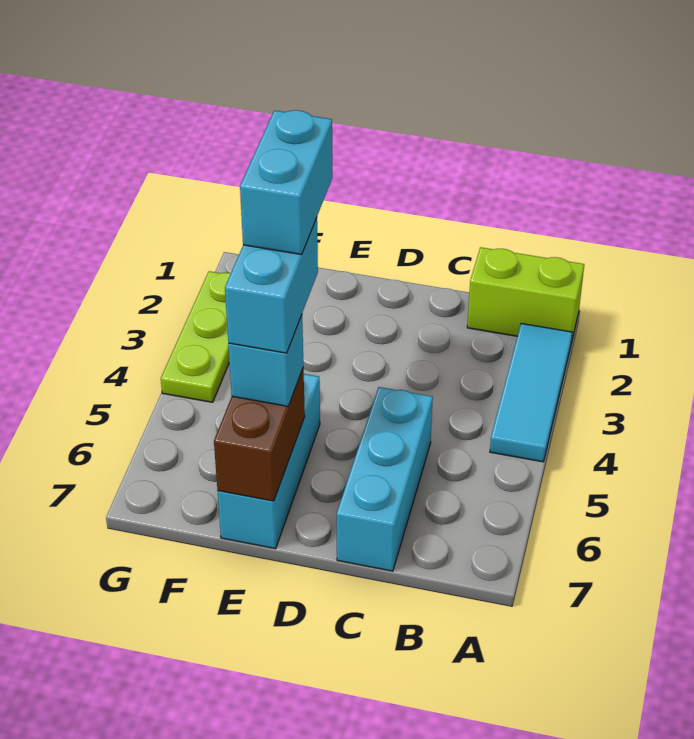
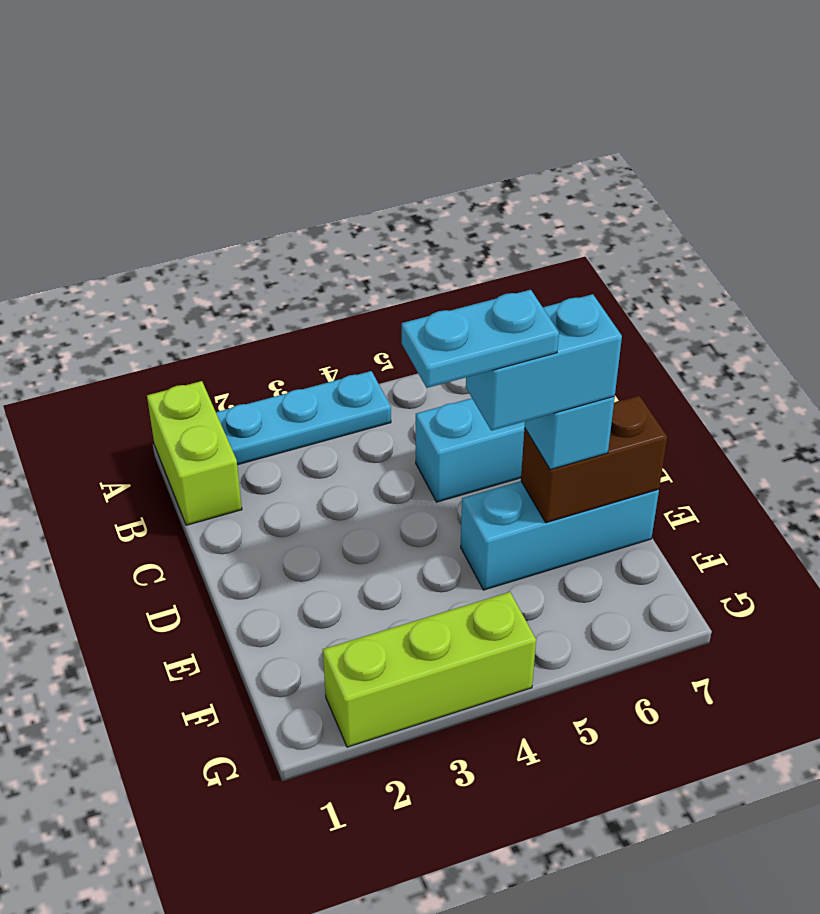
cyan tile A2:A4 level 1 -> cyan plate A2:A4 level 1
cyan brick E4:E5 level 5 -> cyan plate E4:E5 level 5
lime plate G2:G4 level 1 -> lime brick G2:G4 level 1

